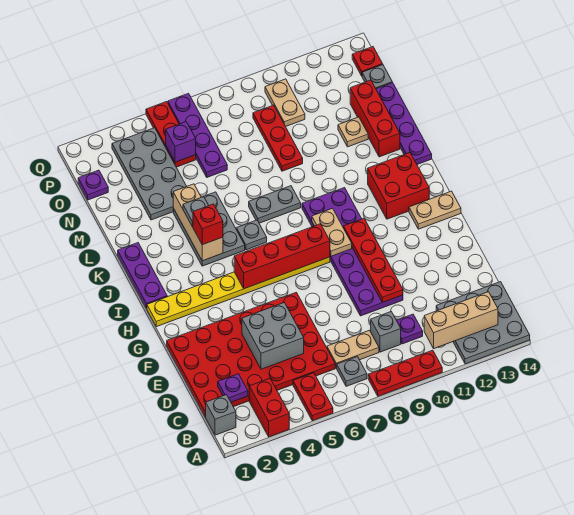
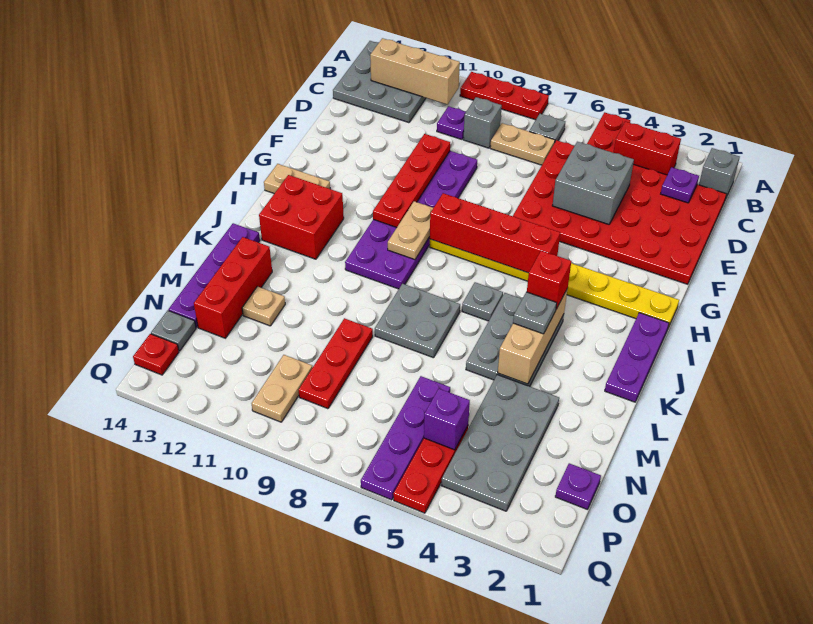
red brick A3:B3 level 1 -> red brick B3:B4 level 1
grey plate K7:K8 level 1 -> grey plate K7:L8 level 1

